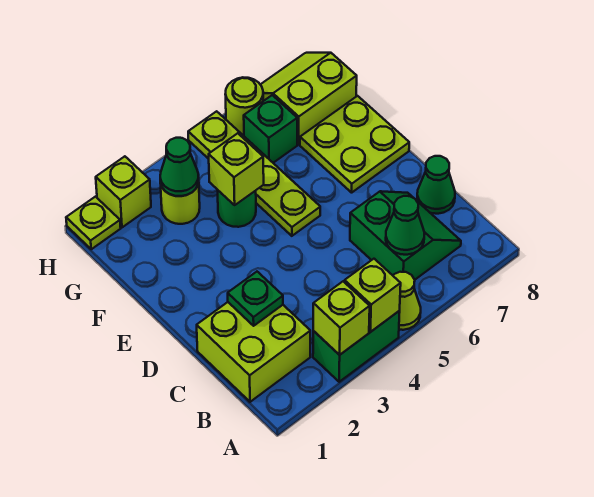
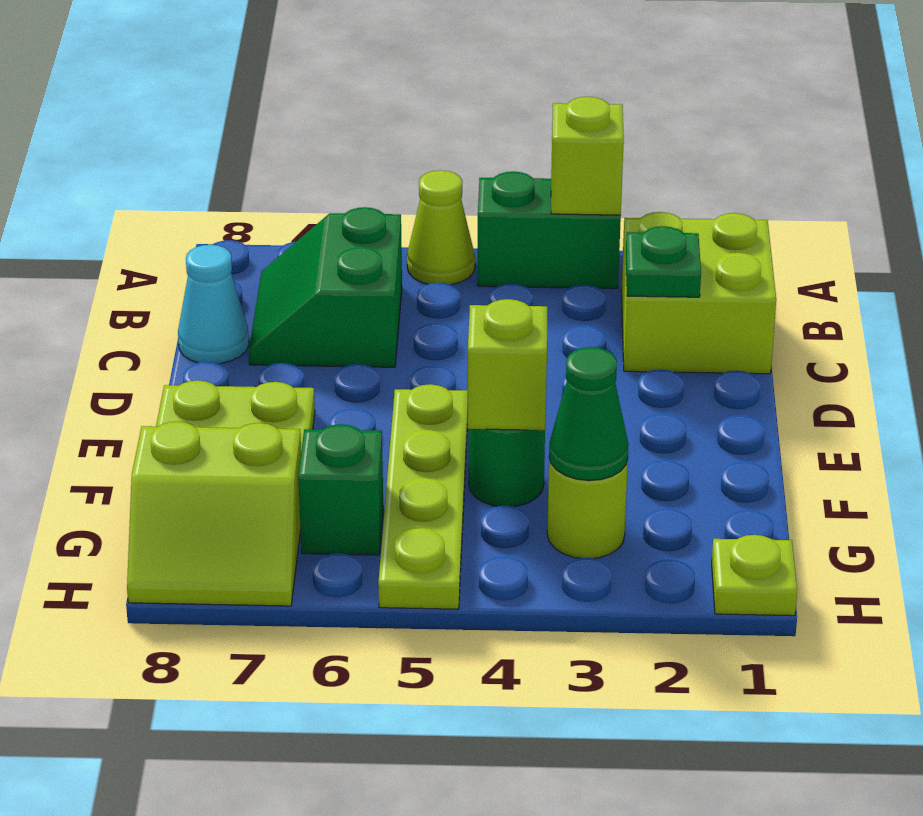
lime brick A4 level 2 -> none
green cone B6 level 2 -> none
green cone C8 level 1 -> cyan cone C8 level 1
lime brick H2 level 1 -> none
lime round brick H6 level 1 -> none

